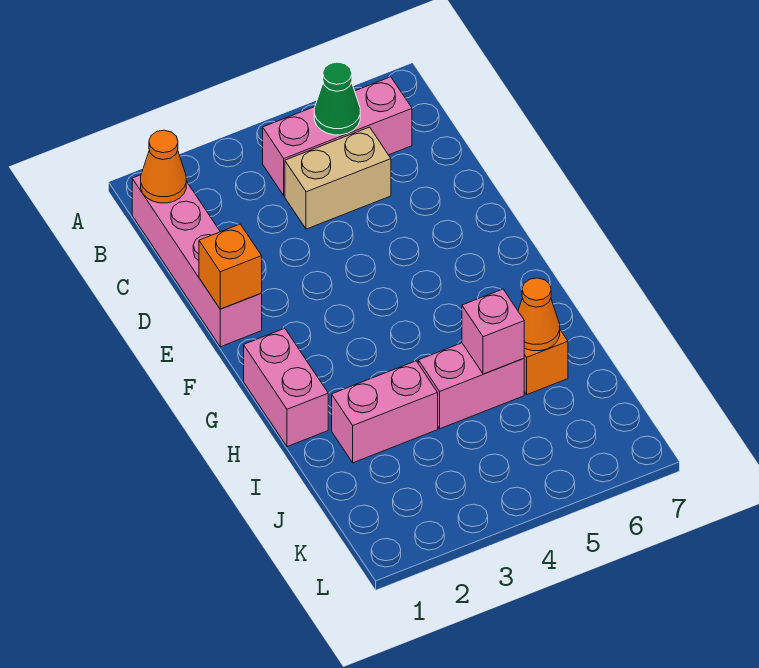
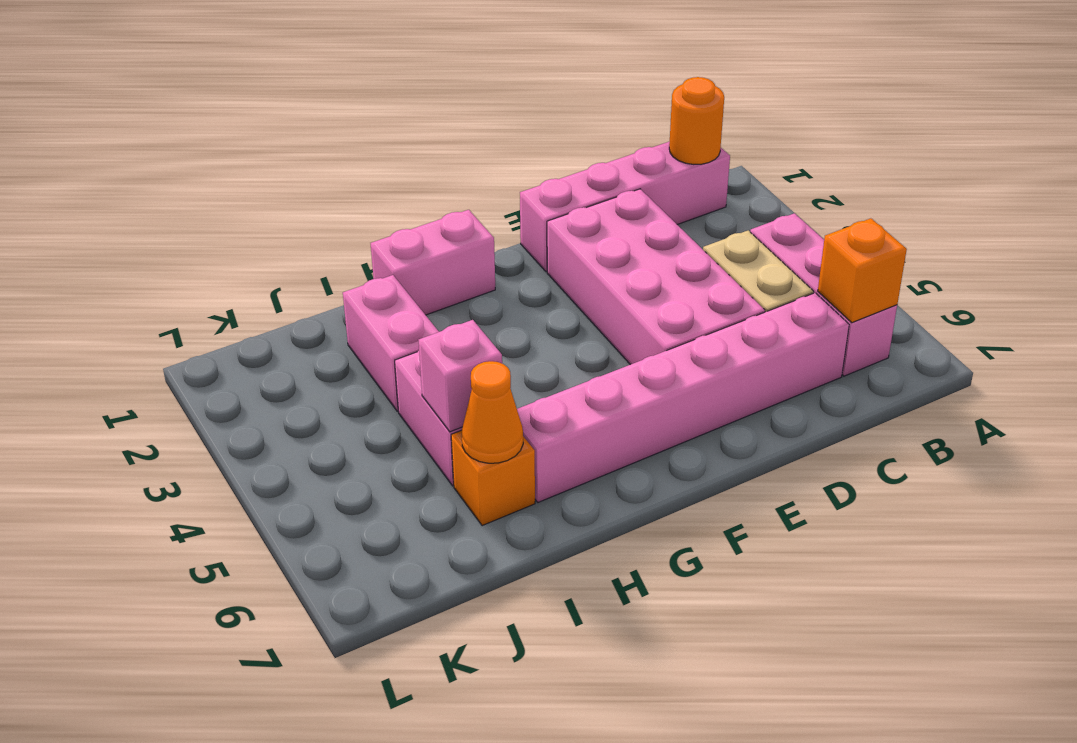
orange cone B1 level 2 -> orange round brick B1 level 2
green cone B5 level 2 -> none
none -> pink brick C6:H6 level 1
none -> pink brick D2:E5 level 1
orange brick E1 level 2 -> orange brick B6 level 2

